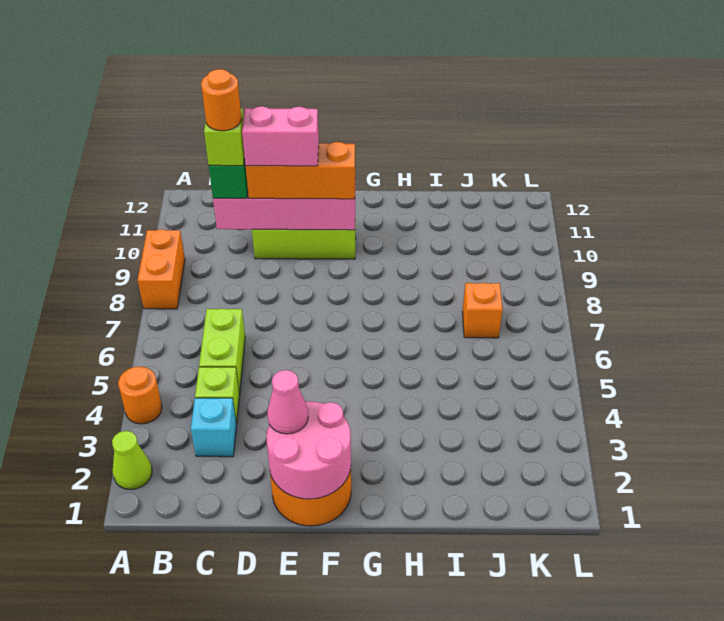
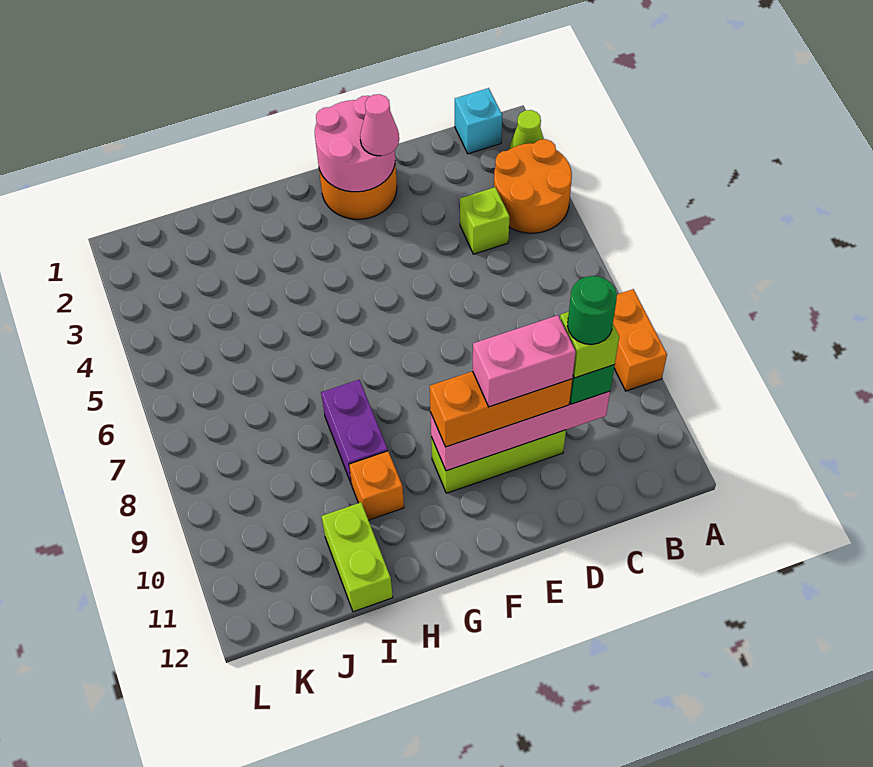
orange round brick A4 level 1 -> orange round brick A3:B4 level 1
cyan brick C3 level 1 -> cyan brick B1 level 1
lime brick C5:C6 level 1 -> lime brick I11:I12 level 1
orange round brick C10 level 5 -> green round brick C10 level 5
none -> purple brick H8:H9 level 1
orange brick J7 level 1 -> orange brick H10 level 1

